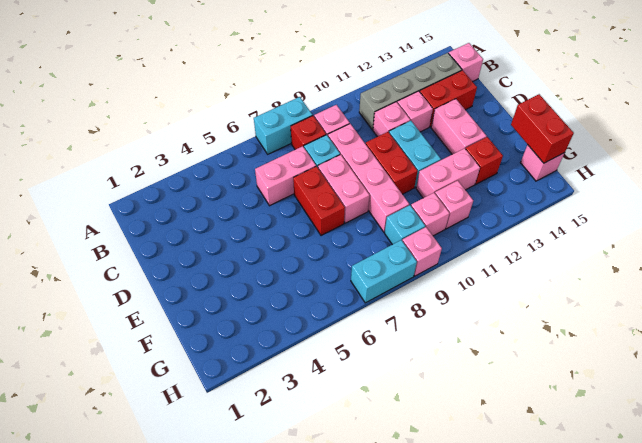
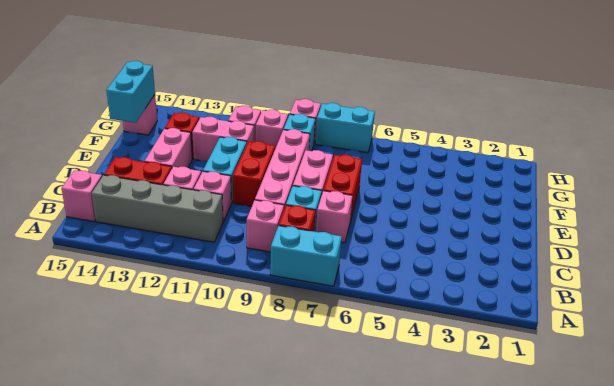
pink brick C6:C7 level 1 -> pink brick C7 level 1
red brick F15:G15 level 2 -> cyan brick F15:G15 level 2

